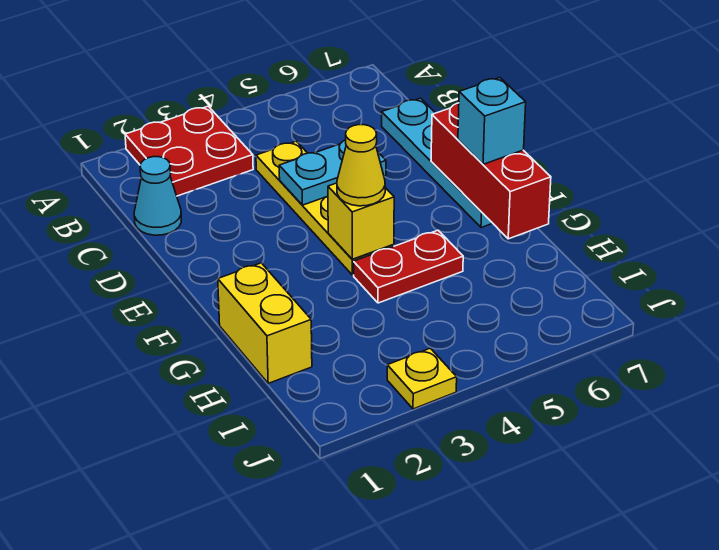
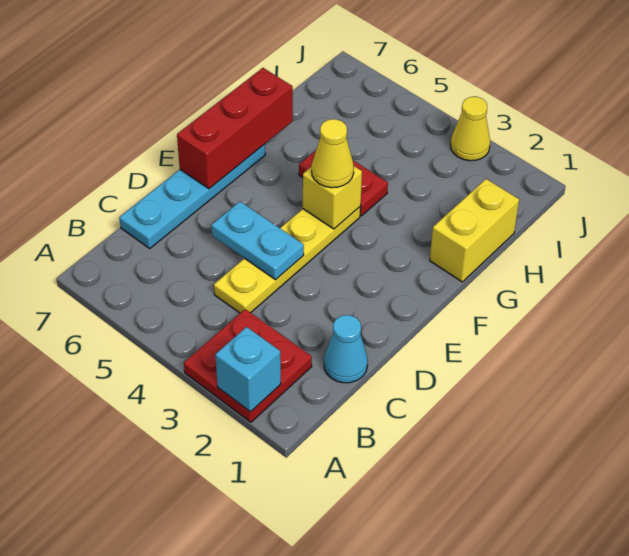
cyan brick F7 level 3 -> cyan brick A2 level 2
yellow plate J3 level 1 -> yellow cone J3 level 1

